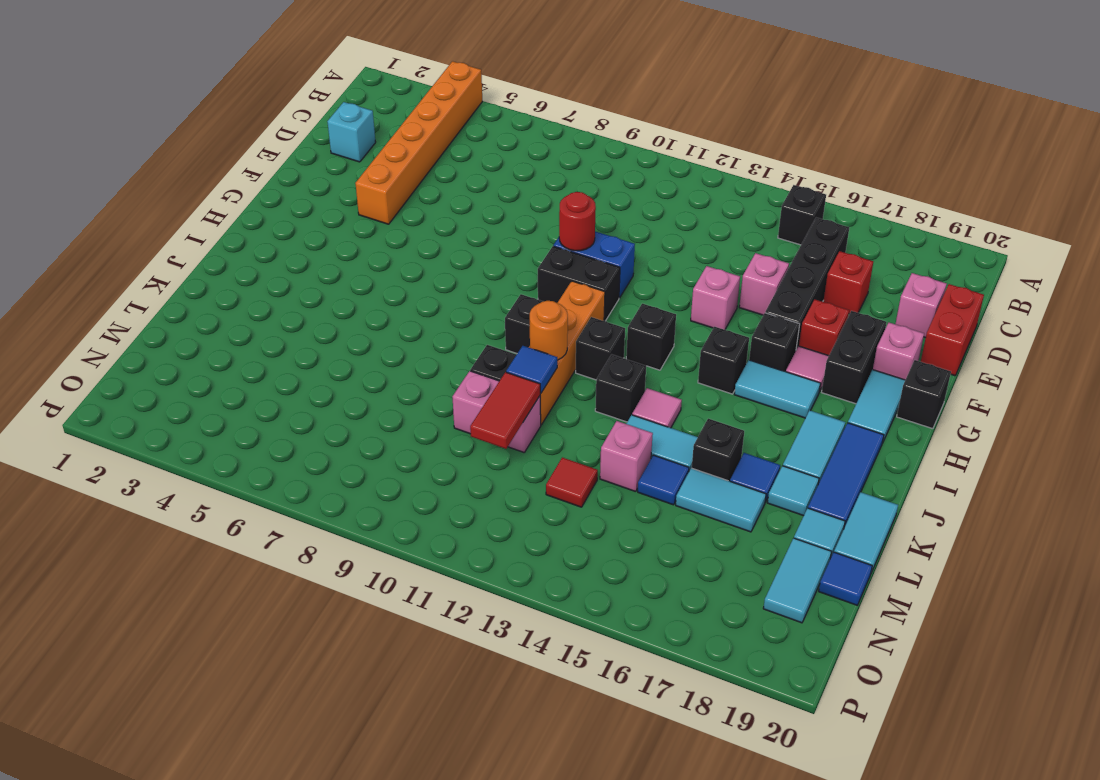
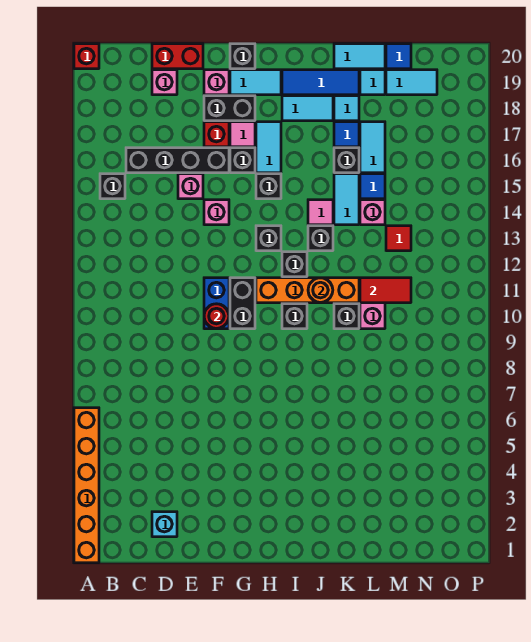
orange brick A4:F4 level 1 -> orange brick A1:A6 level 1
red brick D17 level 1 -> red brick A20 level 1
blue tile K11 level 2 -> none

